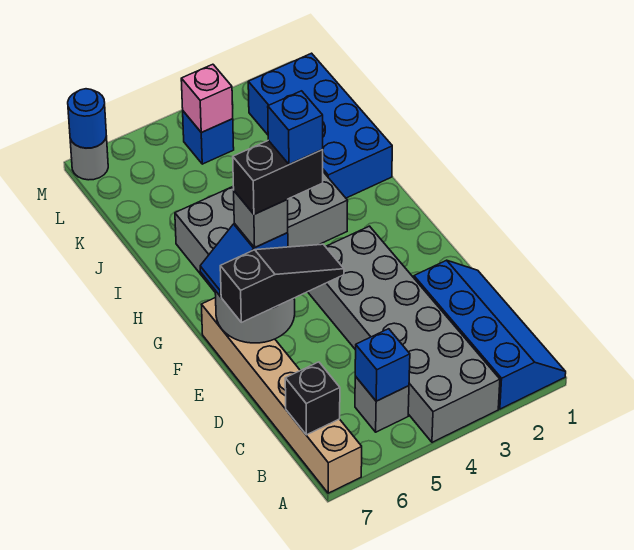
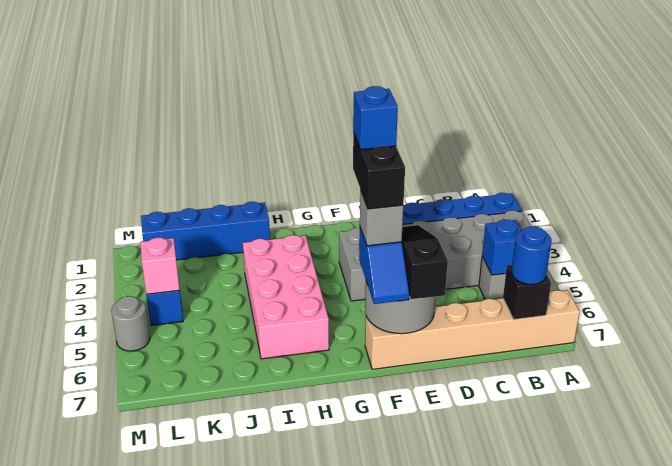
grey brick H3:I6 level 1 -> pink brick H3:I6 level 1
blue brick I1:L2 level 1 -> blue brick I1:L1 level 1
grey round brick M7 level 1 -> grey round brick M5 level 1
blue round brick M7 level 2 -> blue round brick B7 level 3

